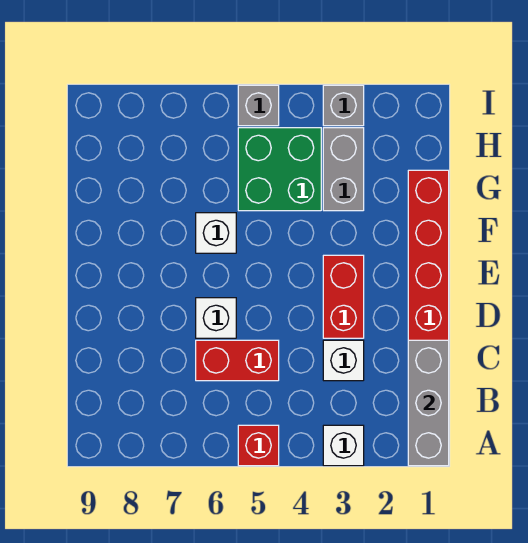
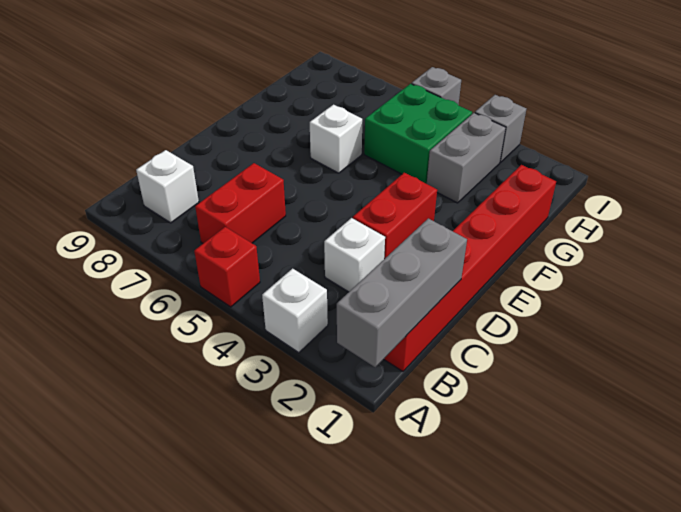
red brick C5:C6 level 1 -> red brick B6:C6 level 1
white brick D6 level 1 -> white brick B8 level 1

